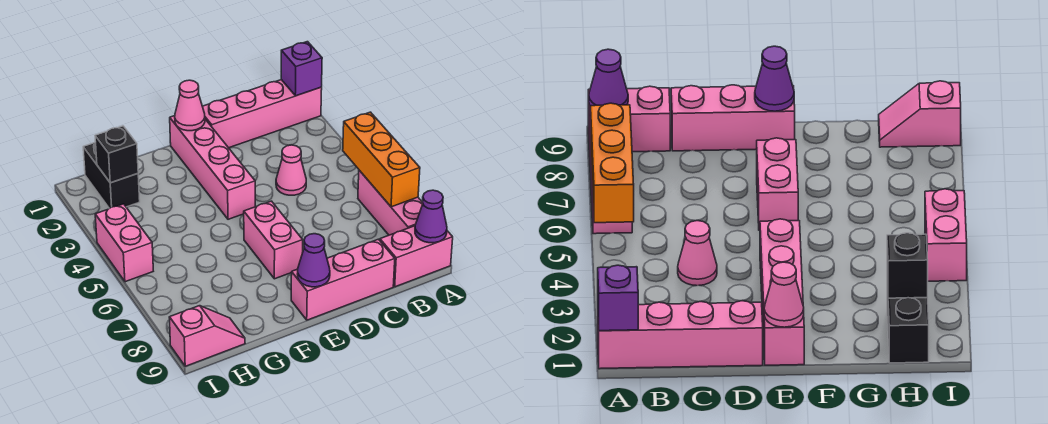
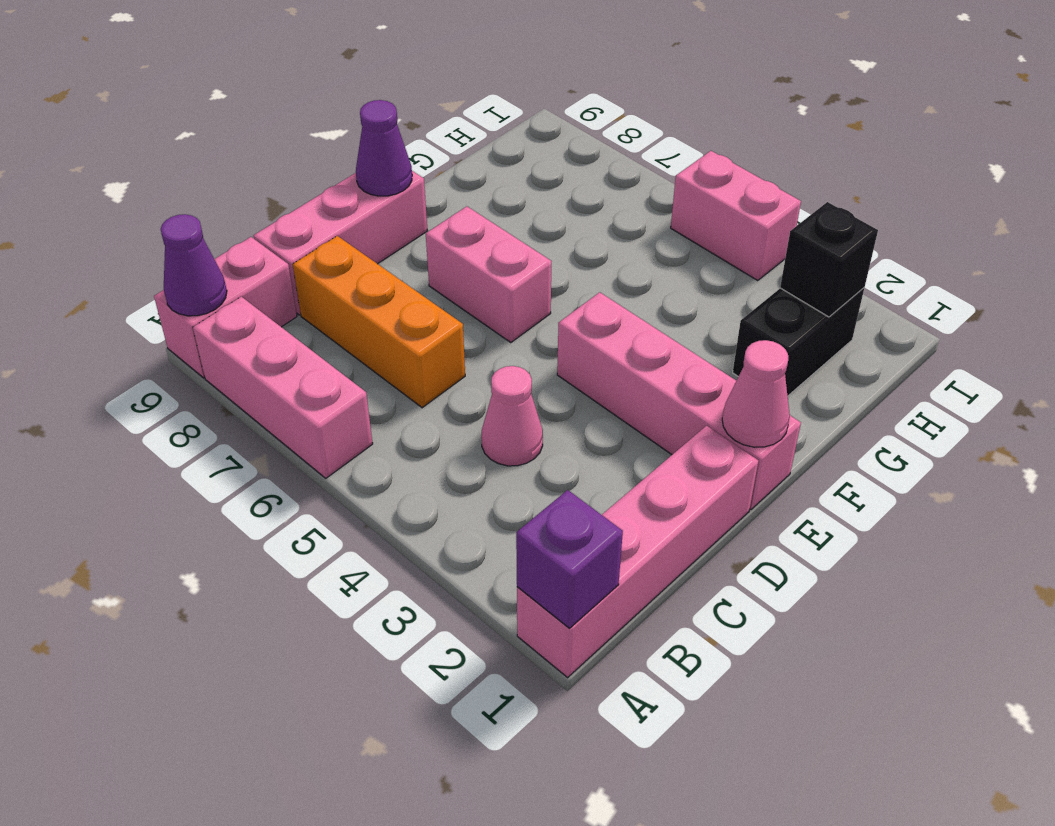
orange brick A5:A7 level 2 -> orange brick C6:C8 level 1
black brick H1:H2 level 1 -> black brick G2:H2 level 1
pink slope H9:I9 level 1 top I -> none

